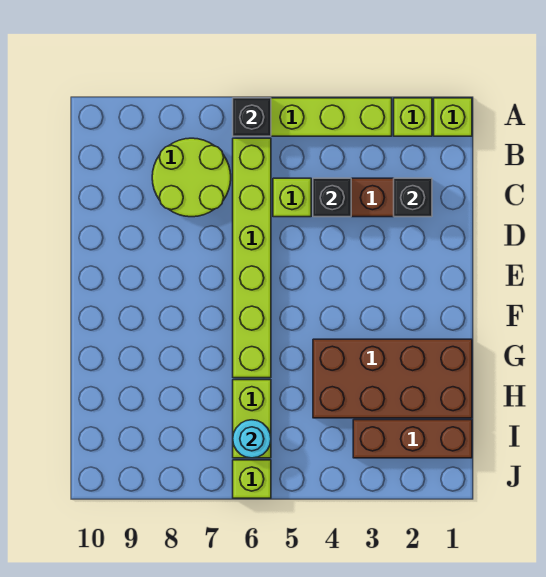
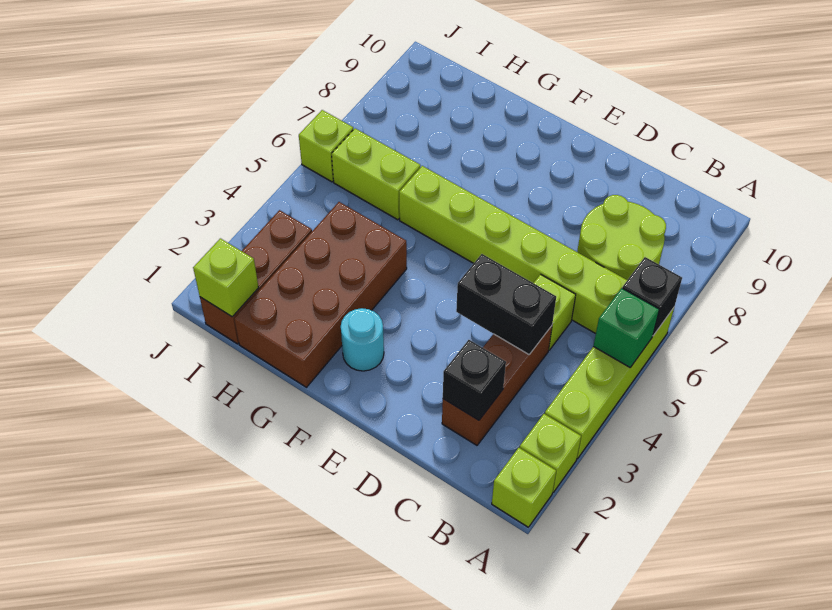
none -> green brick A5 level 2
black brick C4 level 2 -> black brick C4:D4 level 2
none -> lime brick I1 level 2
cyan round brick I6 level 2 -> cyan round brick F2 level 1

